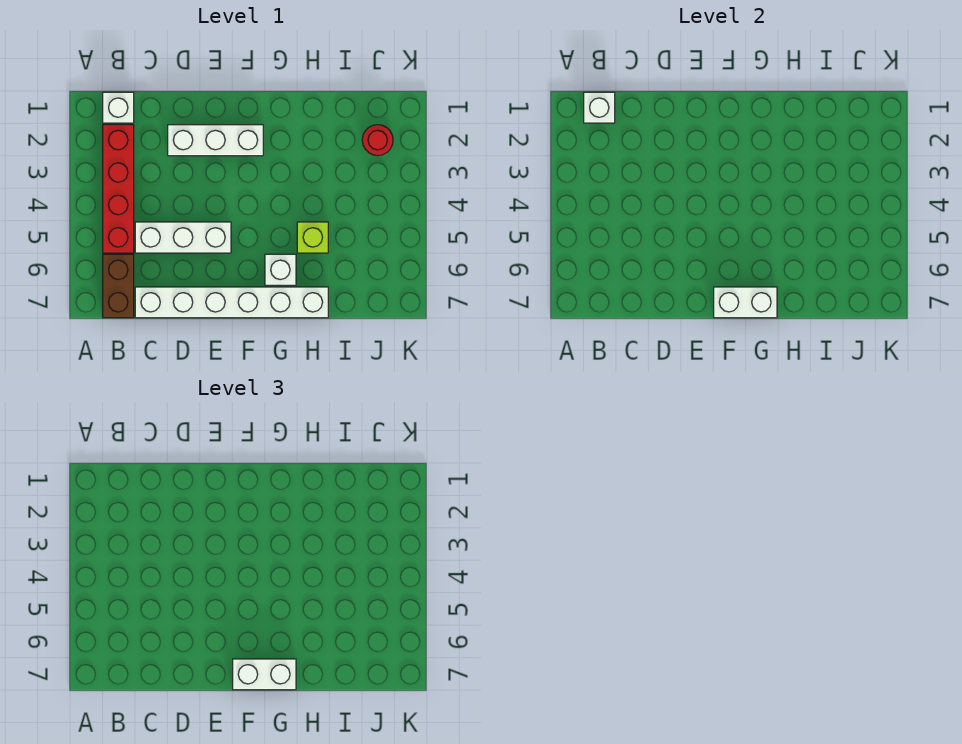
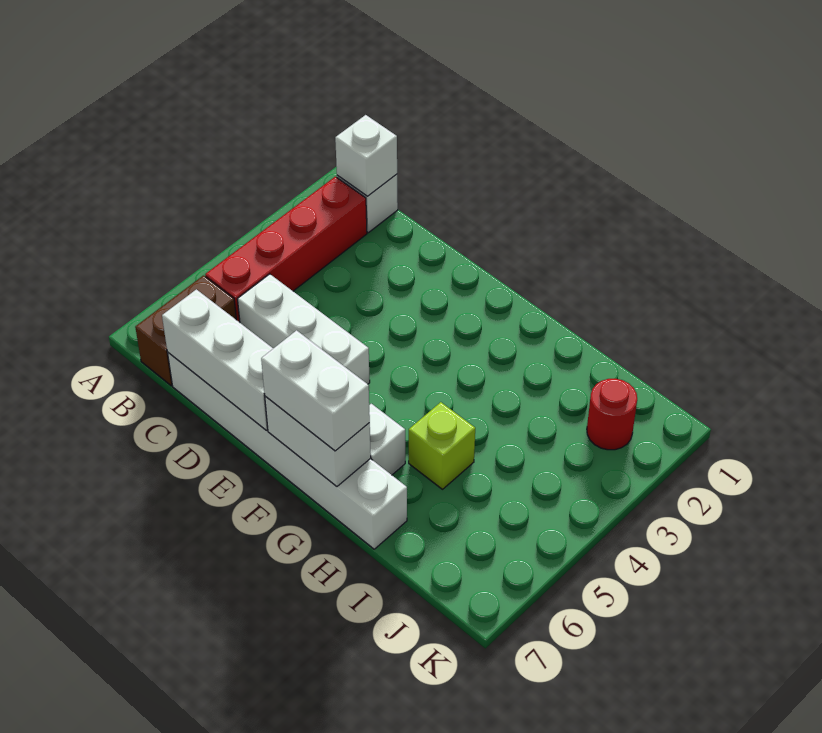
white brick D2:F2 level 1 -> white brick C7:E7 level 2

